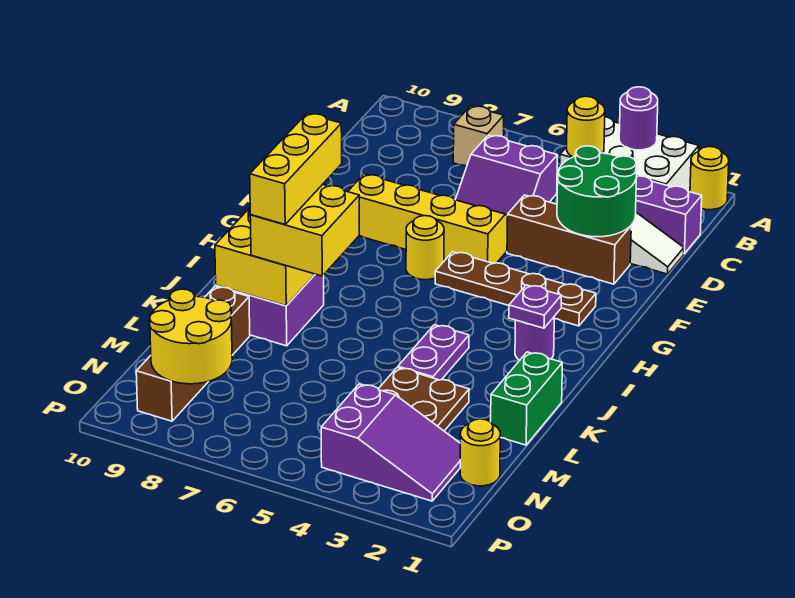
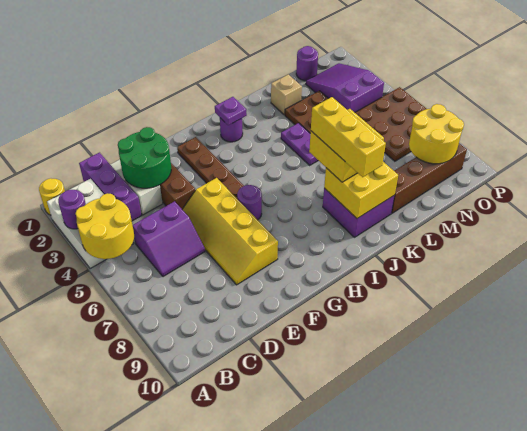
yellow round brick B4 level 2 -> yellow round brick A4:B5 level 2
tan brick B7 level 1 -> tan brick L2 level 1
purple slope C5:D6 level 1 top C -> purple slope C5:D6 level 1 top 5
yellow round brick G6 level 1 -> purple round brick G6 level 1
yellow brick I8:K8 level 4 -> yellow brick J7:J9 level 4
purple plate J4:K4 level 1 -> purple plate K4:K5 level 1
green brick K1:L1 level 1 -> none
yellow round brick N1 level 1 -> purple round brick N1 level 1
none -> brown plate N5:P7 level 1

